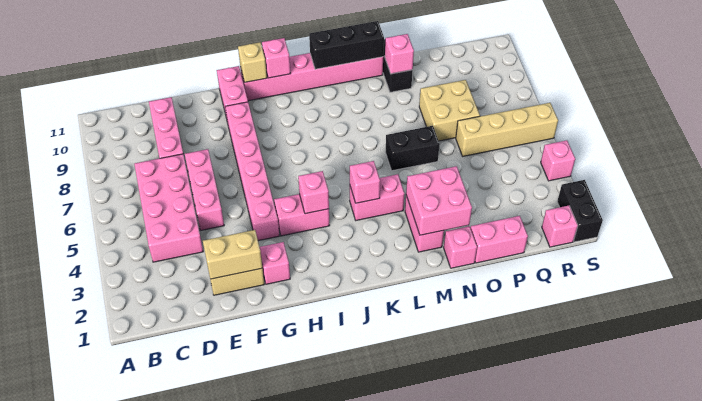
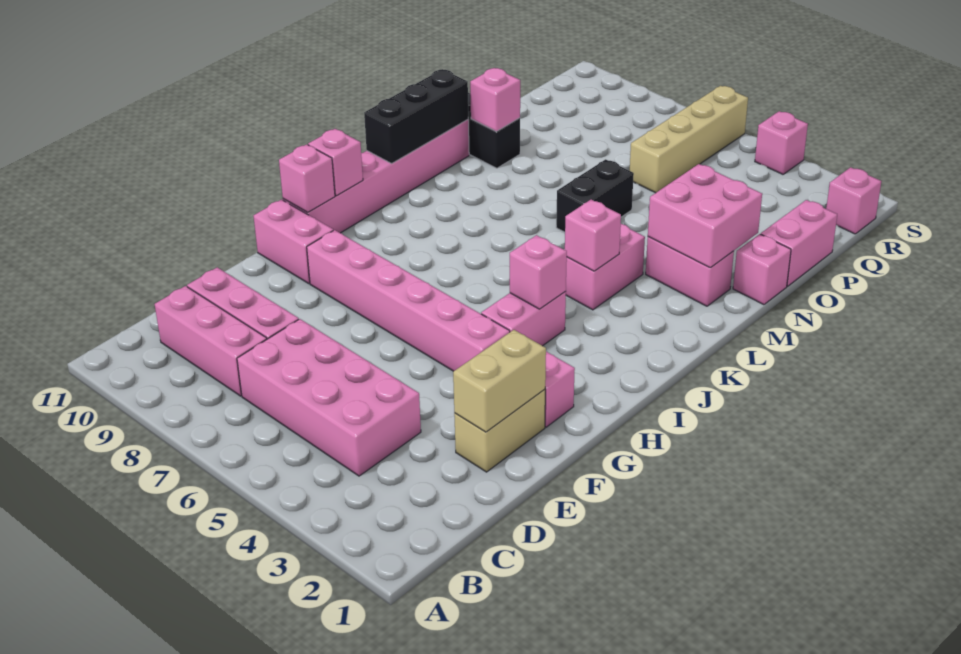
pink brick E5:E7 level 1 -> pink brick C8:C10 level 1
tan brick H11 level 2 -> pink brick H11 level 2
tan brick O7:P8 level 1 -> none
black brick S1:S2 level 1 -> none

